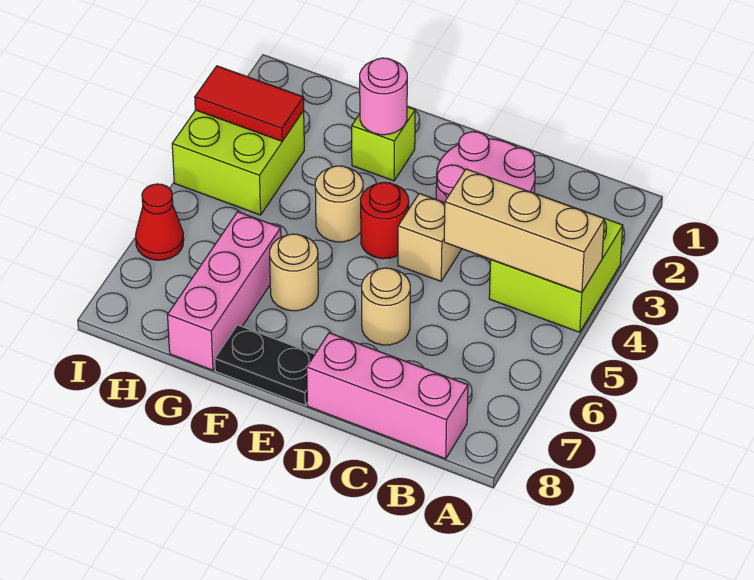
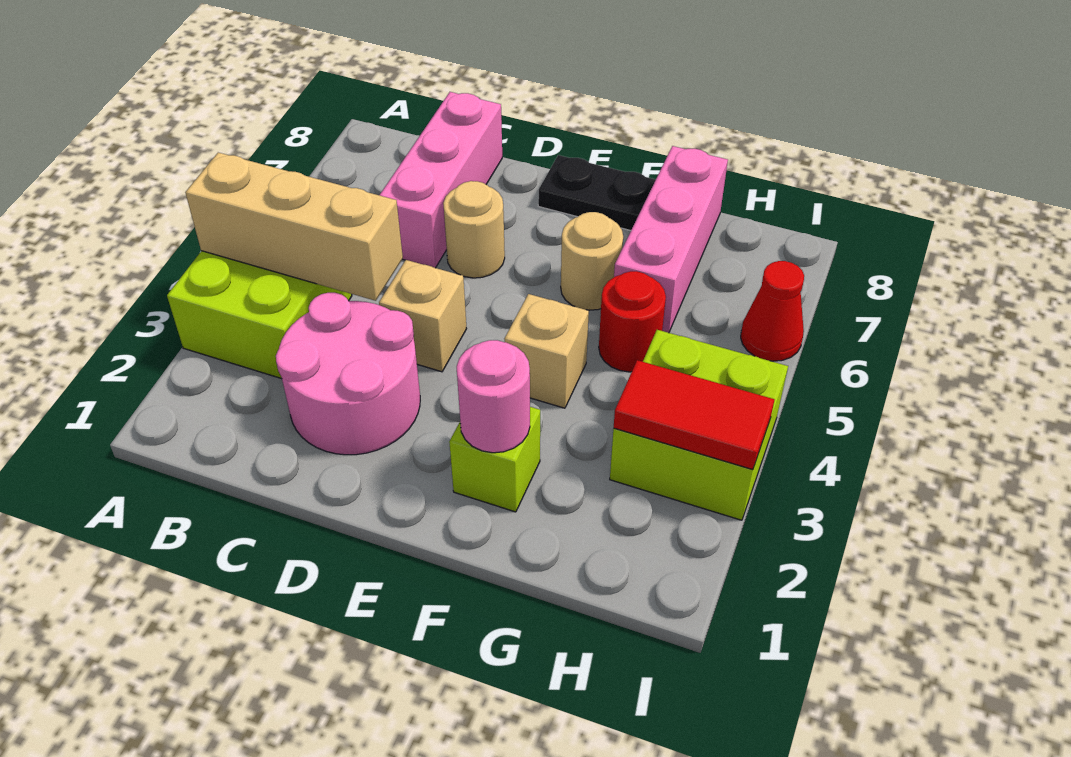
pink brick B8:D8 level 1 -> pink brick C6:C8 level 1
red round brick E4 level 1 -> red round brick G5 level 1
tan round brick F4 level 1 -> tan brick F4 level 1

